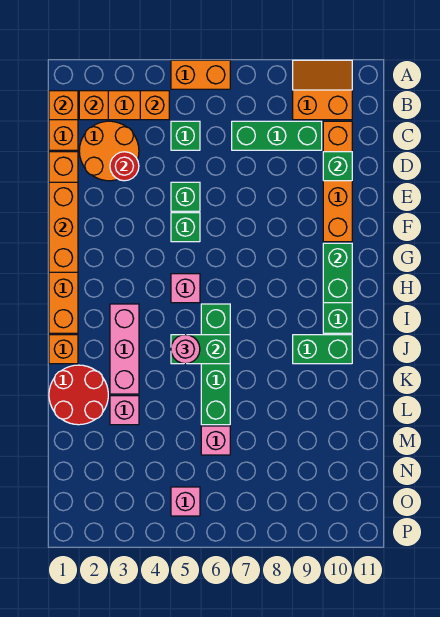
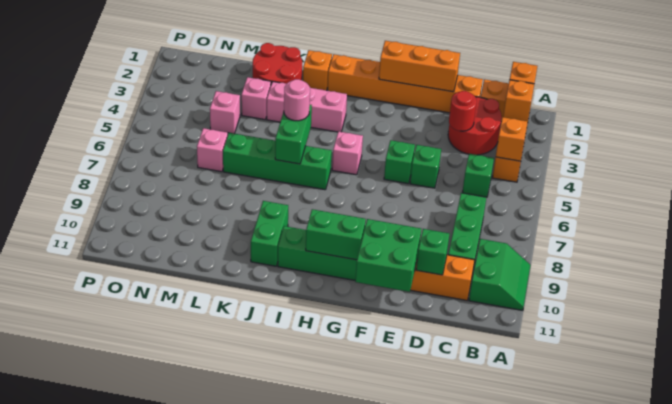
orange brick A5:A6 level 1 -> none
orange slope A9:B10 level 1 top B -> green slope A9:B10 level 1 top B
orange round brick C2:D3 level 1 -> red round brick C2:D3 level 1
none -> green brick E10:F11 level 2
pink brick O5 level 1 -> pink brick M4 level 1

